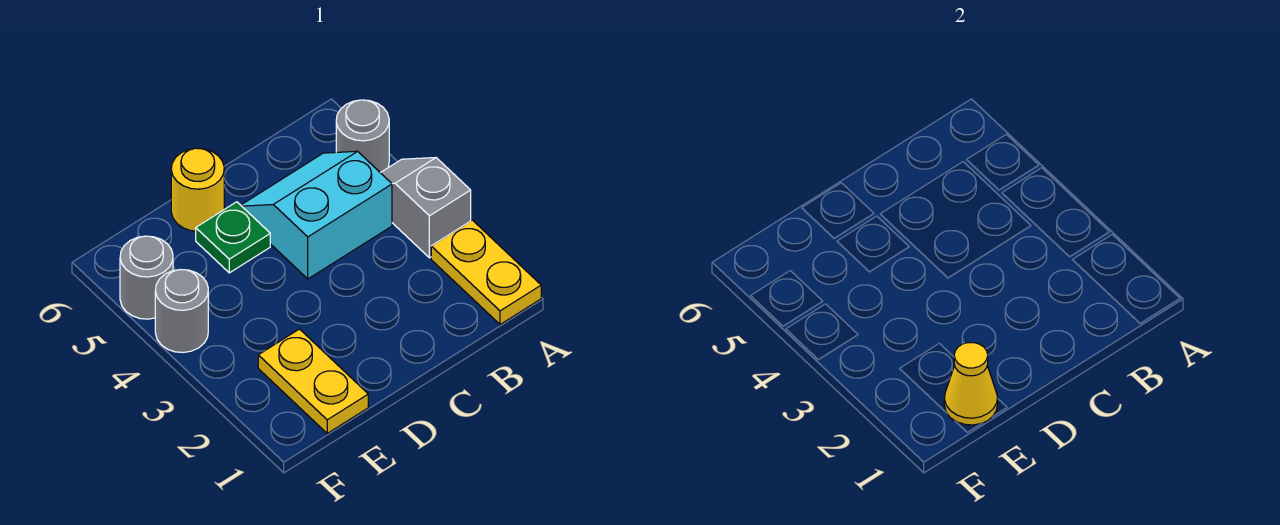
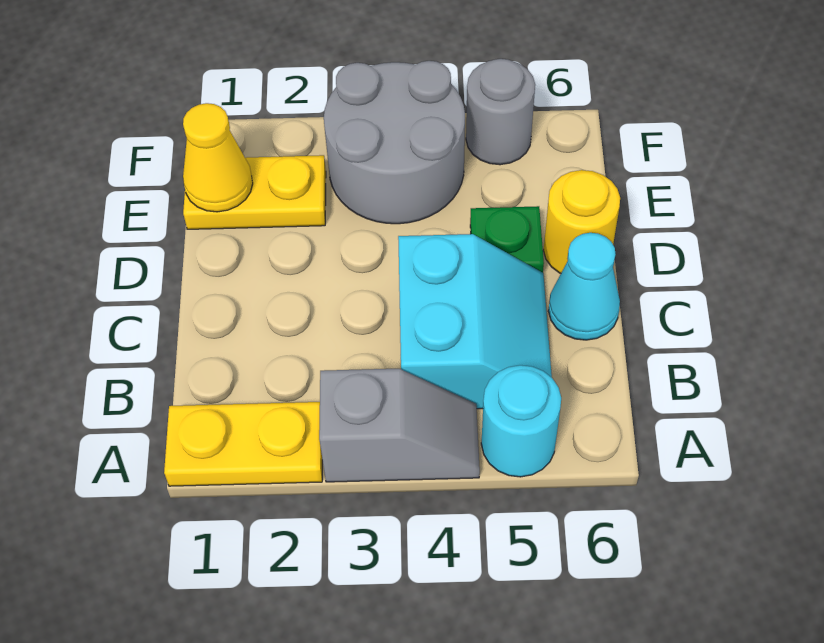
grey round brick A5 level 1 -> cyan round brick A5 level 1
none -> cyan cone C6 level 1
grey round brick F4 level 1 -> grey round brick E3:F4 level 1

